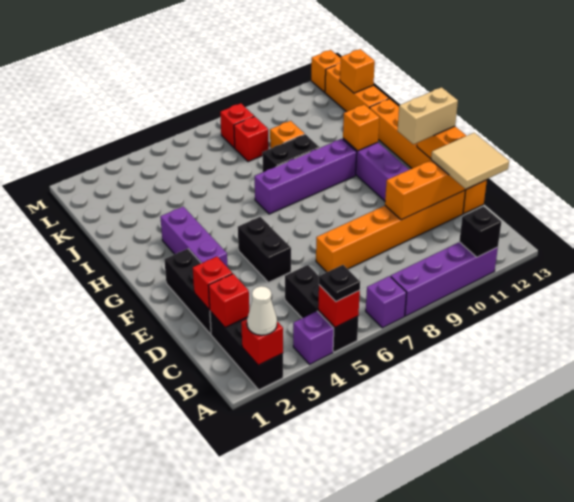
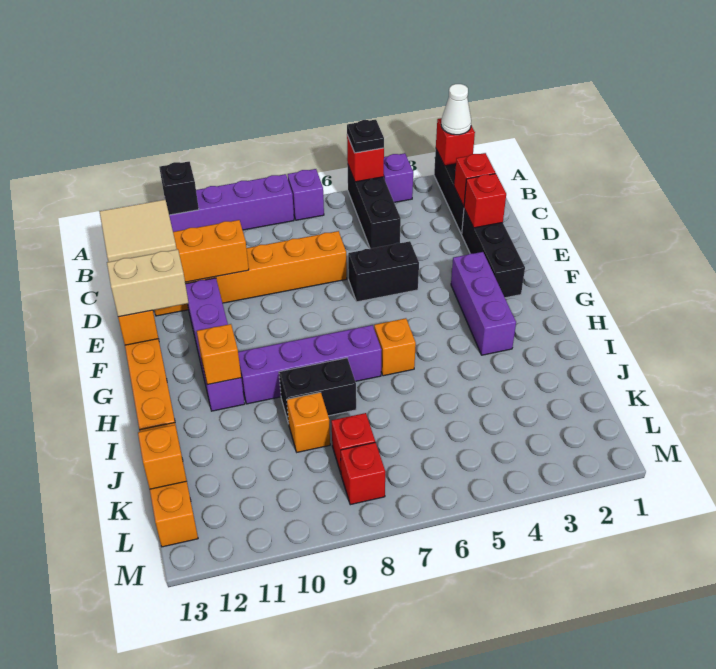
black brick E5:F5 level 1 -> black brick E5:E6 level 1
orange brick M13 level 1 -> orange brick H6 level 1

